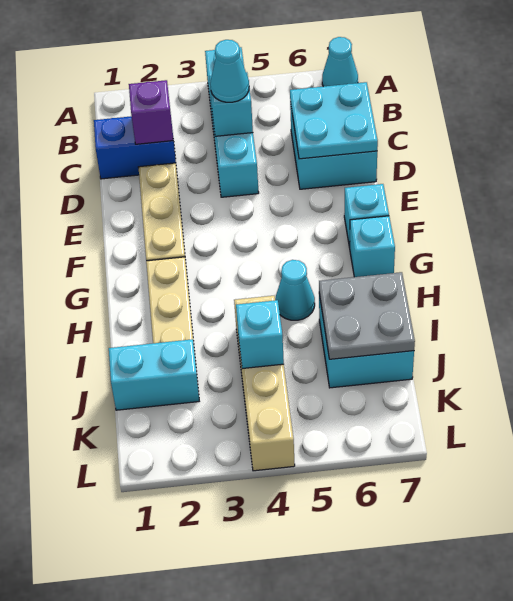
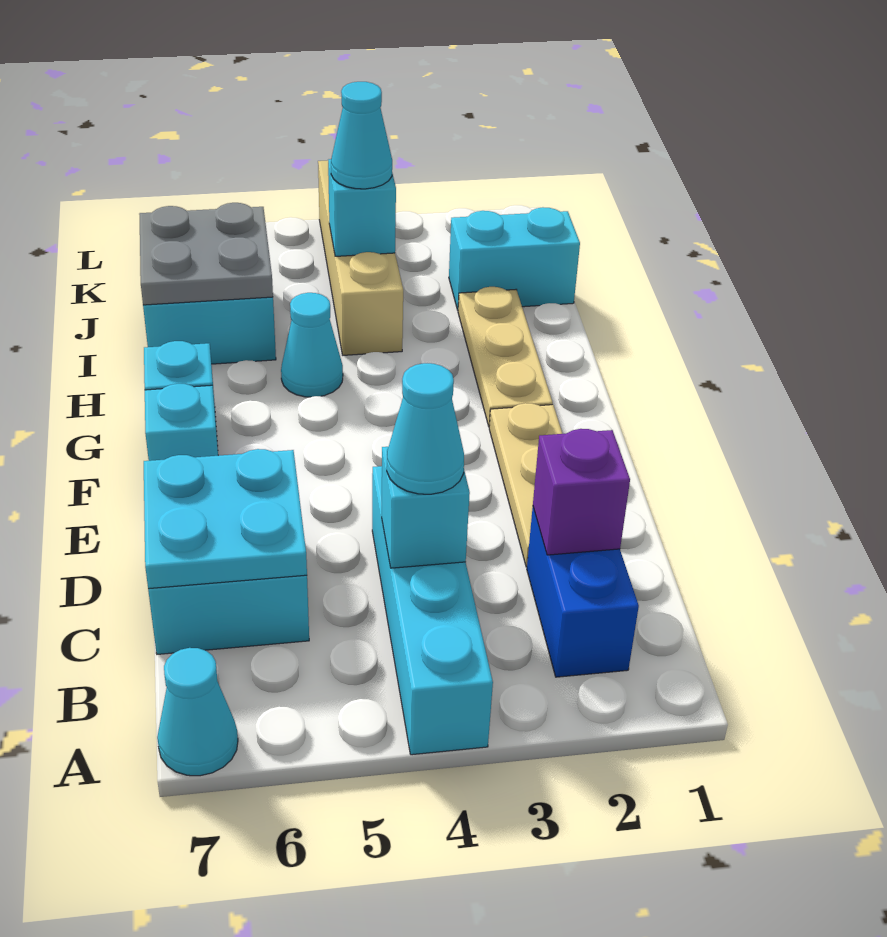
blue brick C1:C2 level 1 -> blue brick B2:C2 level 1
none -> cyan cone J4 level 3

